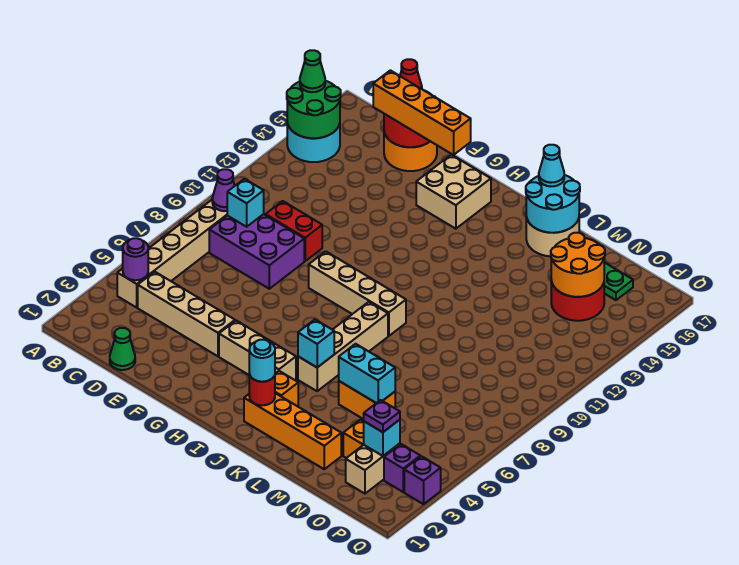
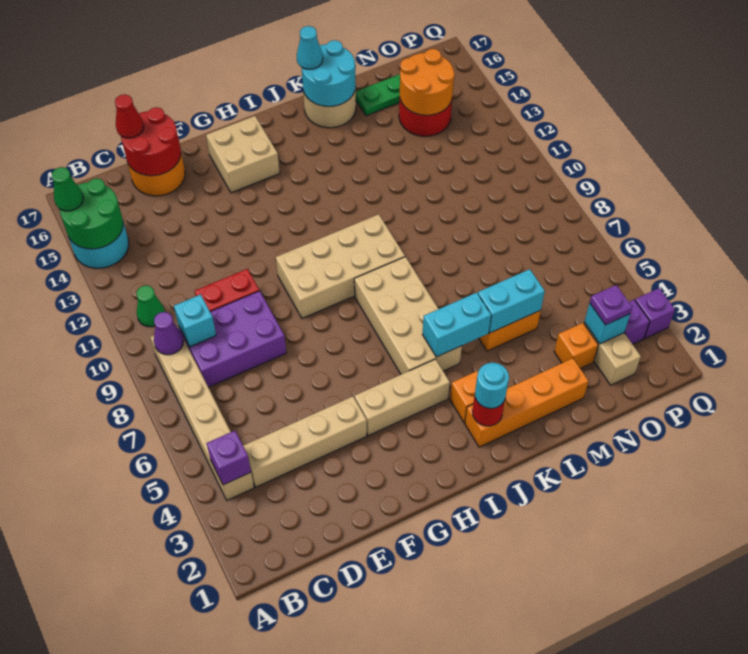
purple round brick B4 level 2 -> purple brick B4 level 2
green cone D1 level 1 -> green cone B11 level 1
orange brick D16:G16 level 3 -> none
tan brick G9:J9 level 1 -> tan brick G9:J10 level 1
tan brick J5:J8 level 1 -> tan brick I5:J8 level 1
cyan brick J5 level 2 -> cyan brick J5:K5 level 2

